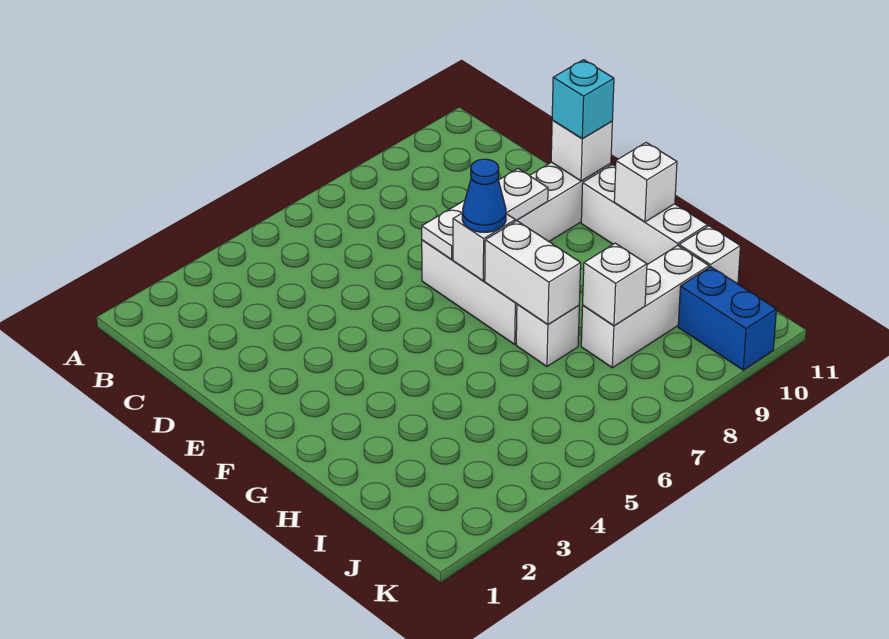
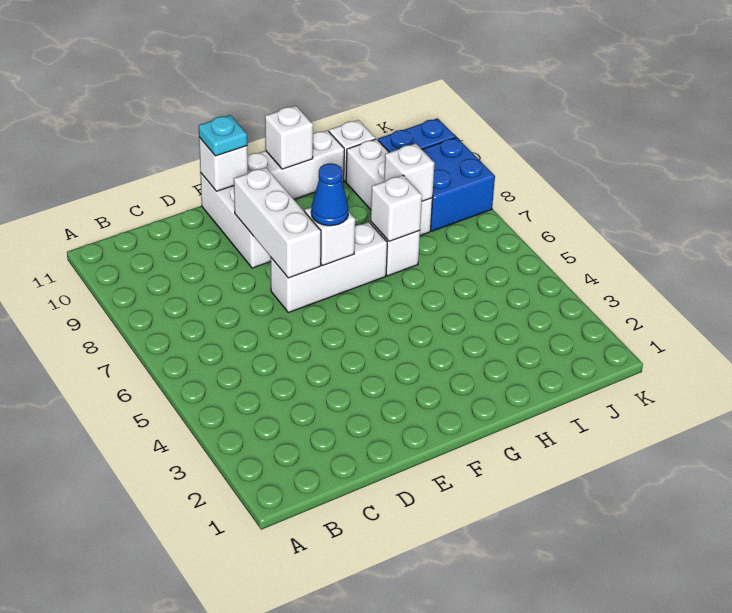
white plate E7:E9 level 2 -> white brick E7:E9 level 2
cyan brick E11 level 3 -> cyan plate E11 level 3
white brick G7:H7 level 2 -> white brick H7 level 2
none -> blue brick J8:K9 level 1

